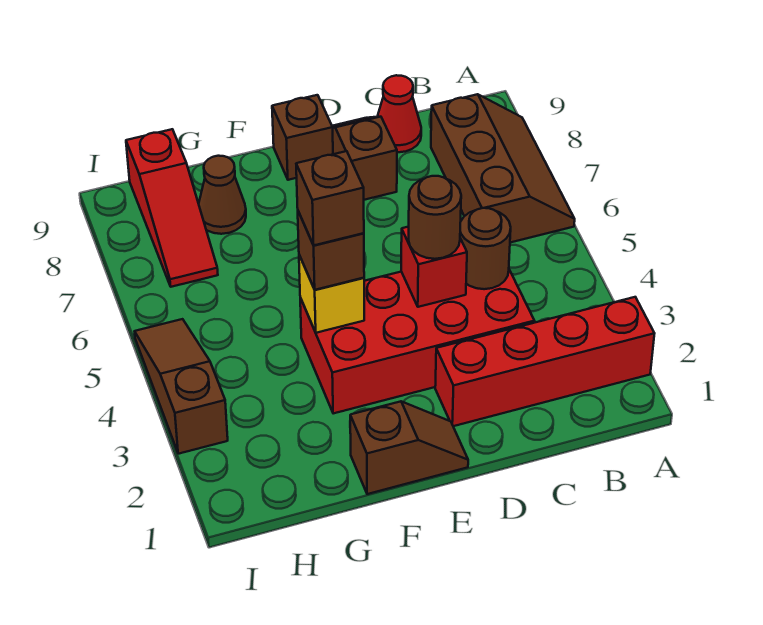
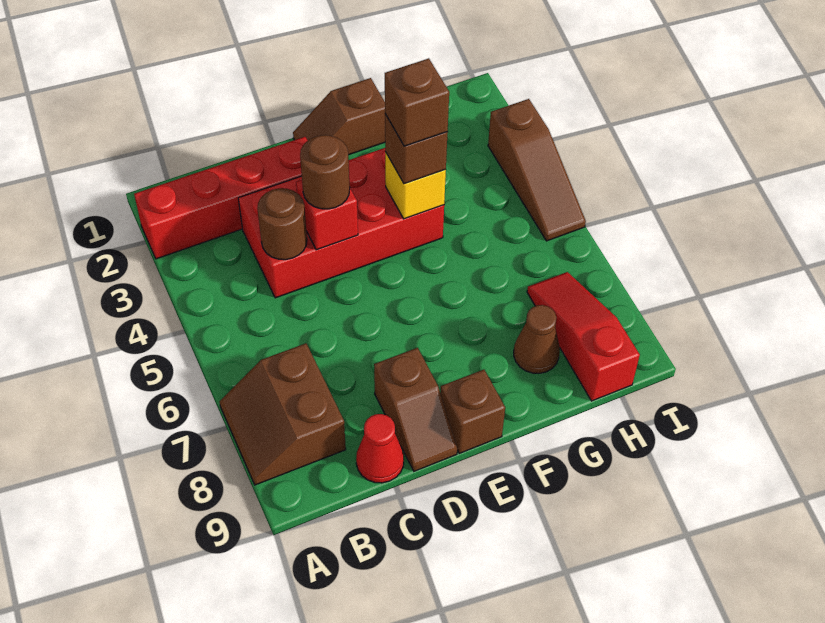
brown slope A6:B8 level 1 top B -> brown slope A7:B8 level 1 top B

